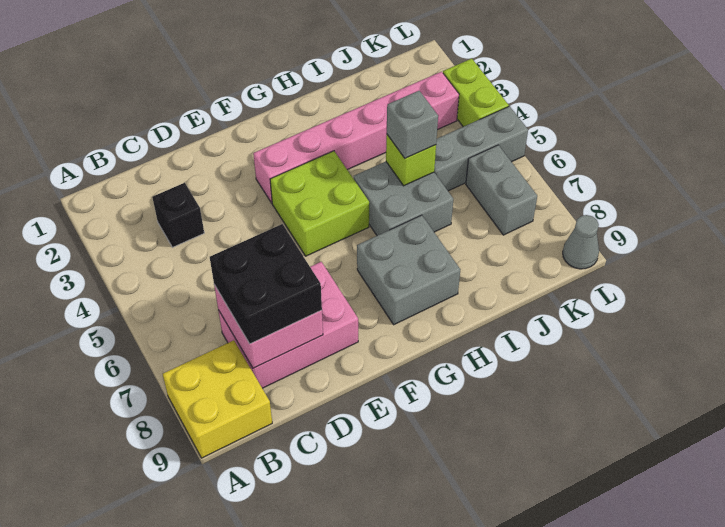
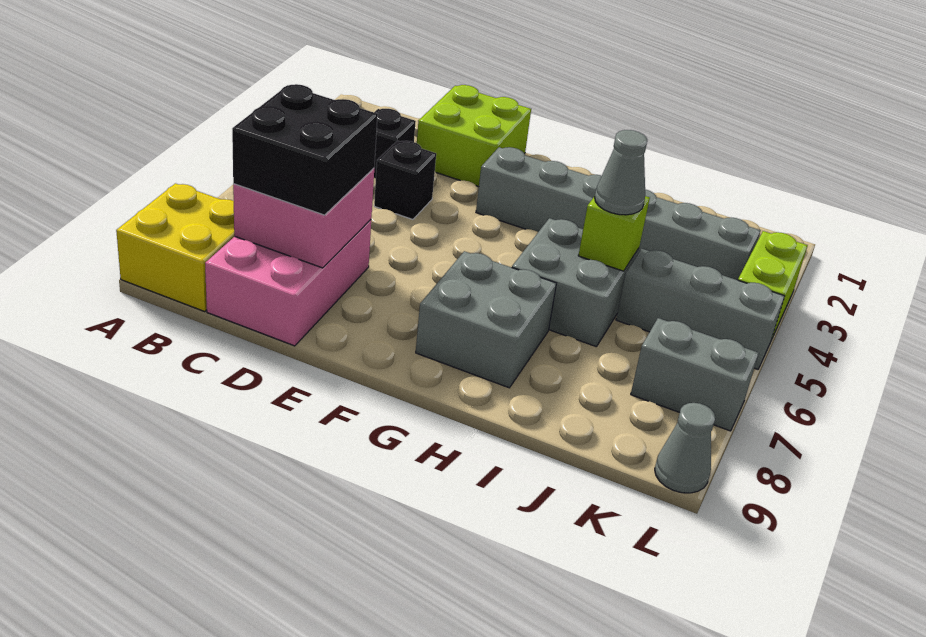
pink brick C7:E8 level 1 -> pink brick C7:D9 level 1
none -> black brick D4 level 1
pink brick F3:K3 level 1 -> grey brick F3:K3 level 1
lime brick F4:G5 level 1 -> lime brick D1:E2 level 1
grey brick I5 level 3 -> grey cone I5 level 3
grey brick K6:K7 level 1 -> grey brick K7:L7 level 1

